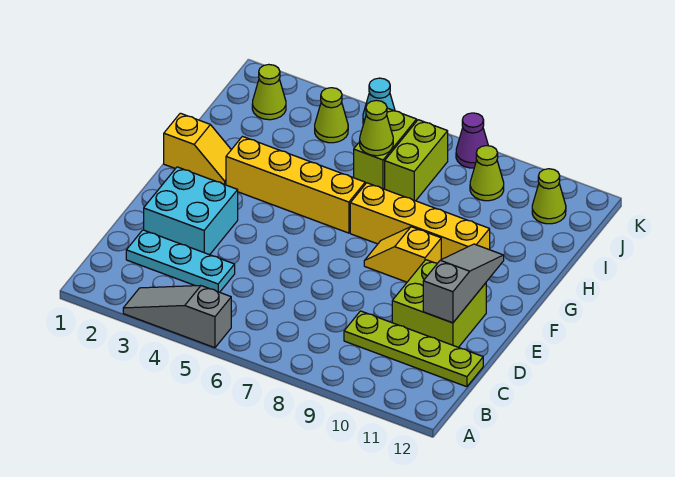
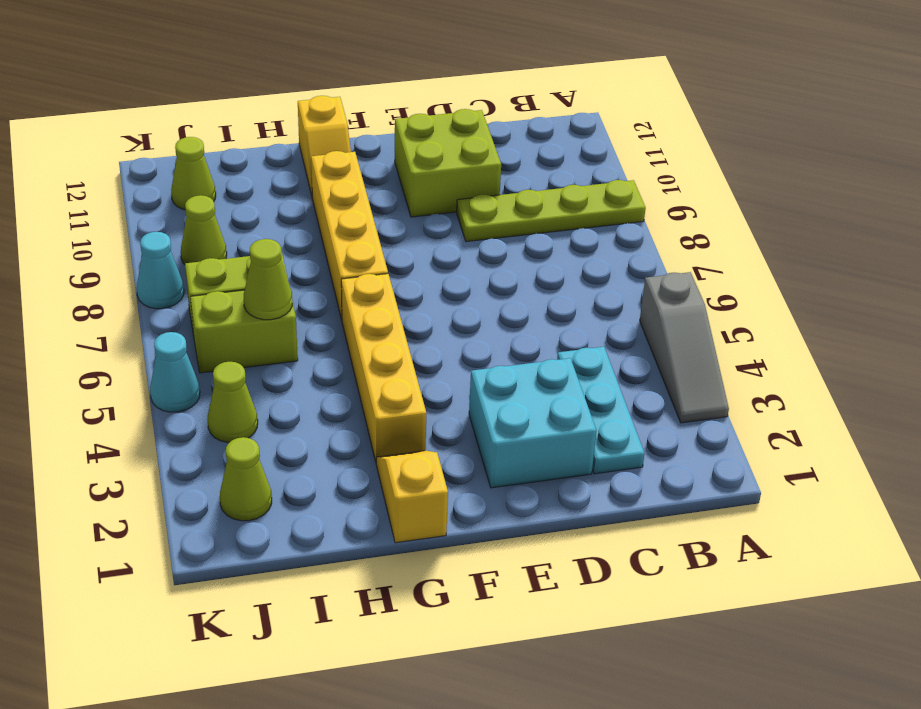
lime plate C9:C12 level 1 -> lime plate A9:D9 level 1
grey slope D11:F11 level 2 top D -> none
yellow slope F8:F9 level 1 top 9 -> yellow slope G11:G12 level 1 top 12
purple cone K8 level 1 -> cyan cone K8 level 1

